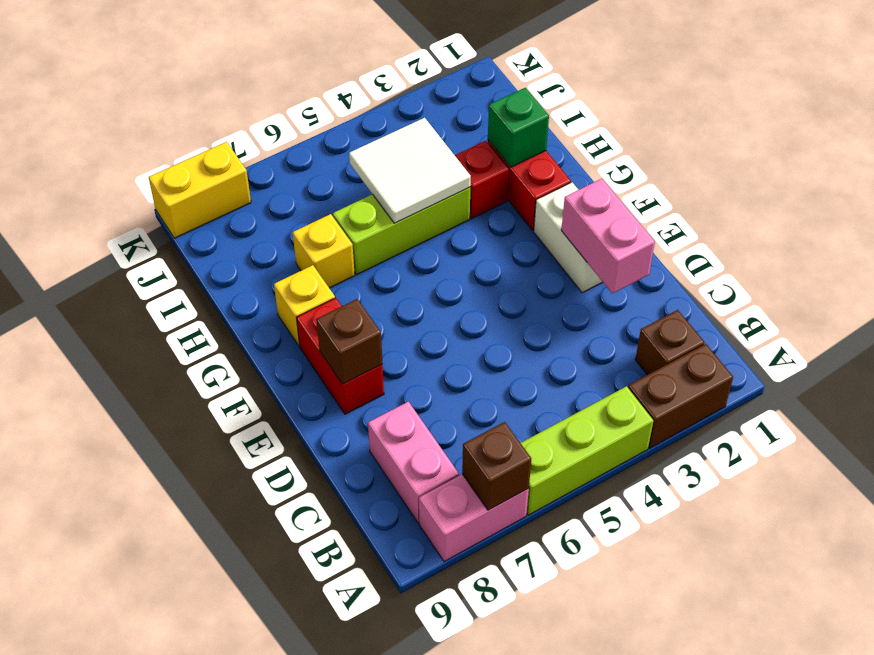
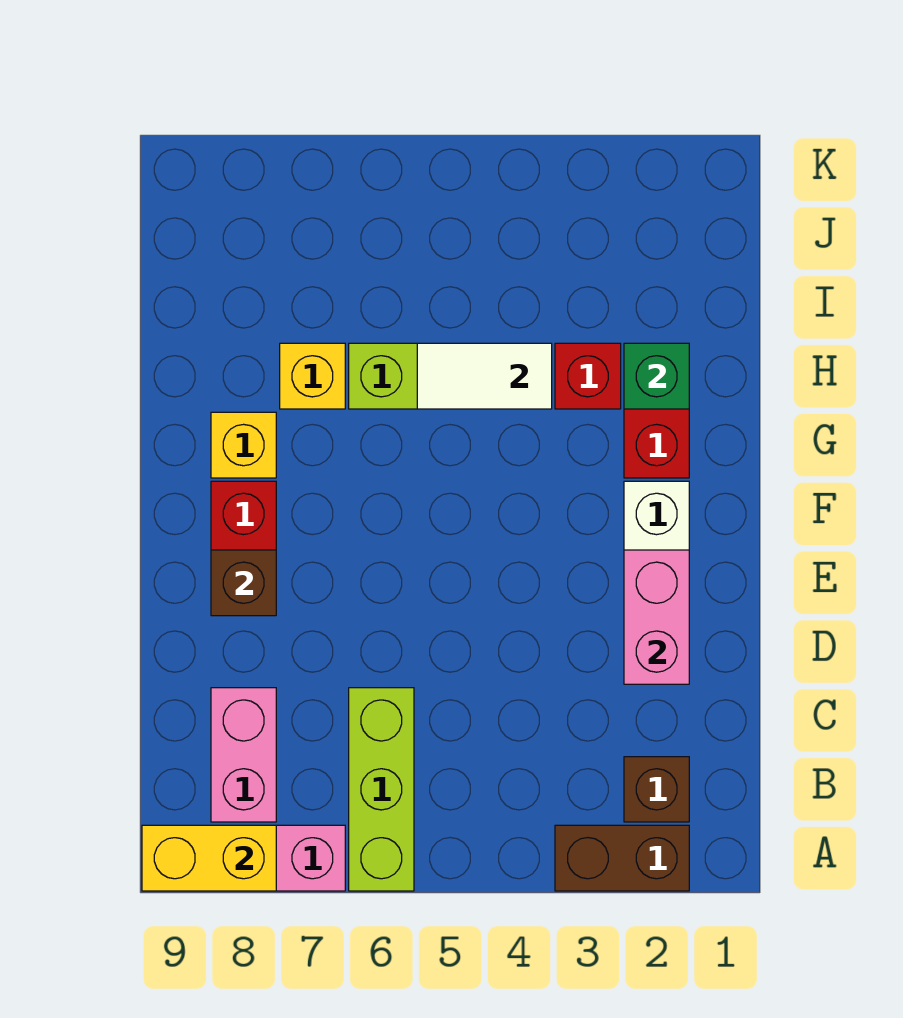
lime brick A4:A6 level 1 -> lime brick A6:C6 level 1
brown brick A7 level 2 -> none
white tile H4:I5 level 2 -> white tile H4:H5 level 2
yellow brick K8:K9 level 1 -> yellow brick A8:A9 level 2

